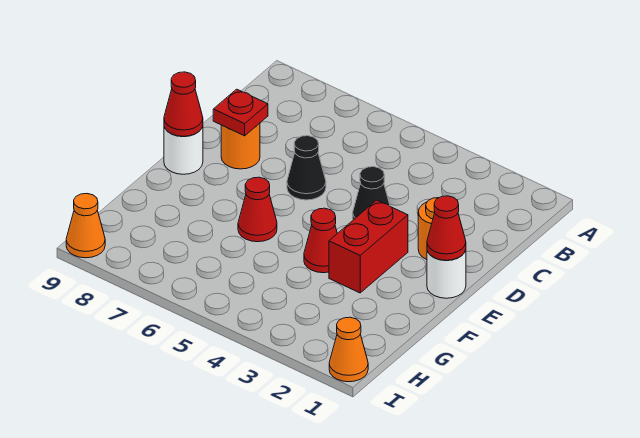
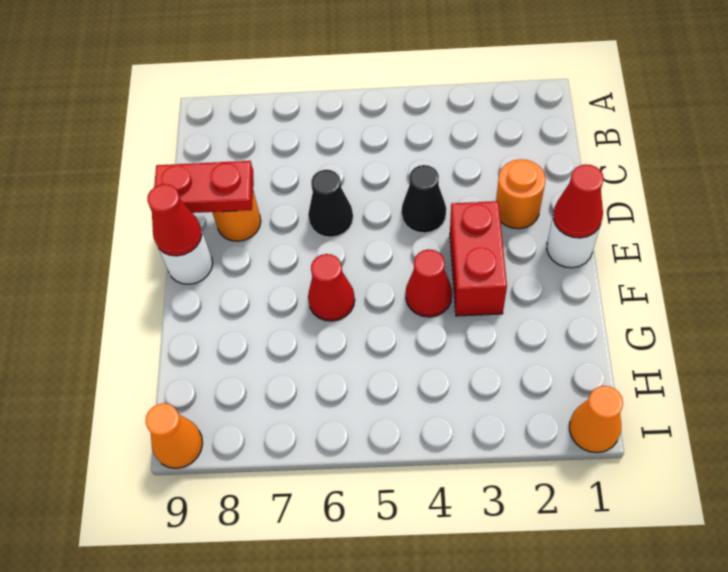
red plate D8 level 2 -> red plate D8:D9 level 2

